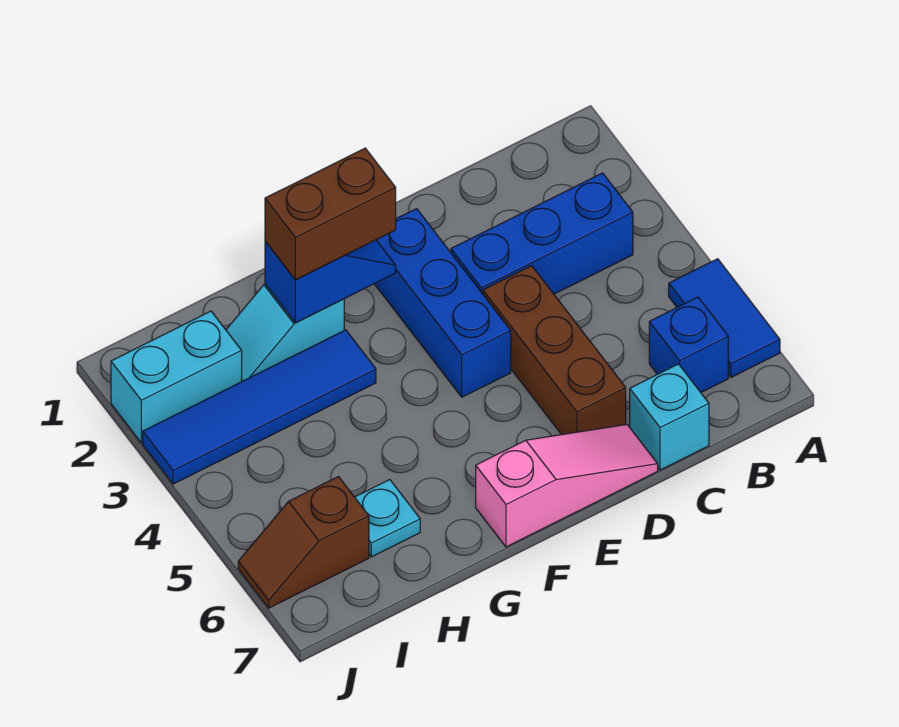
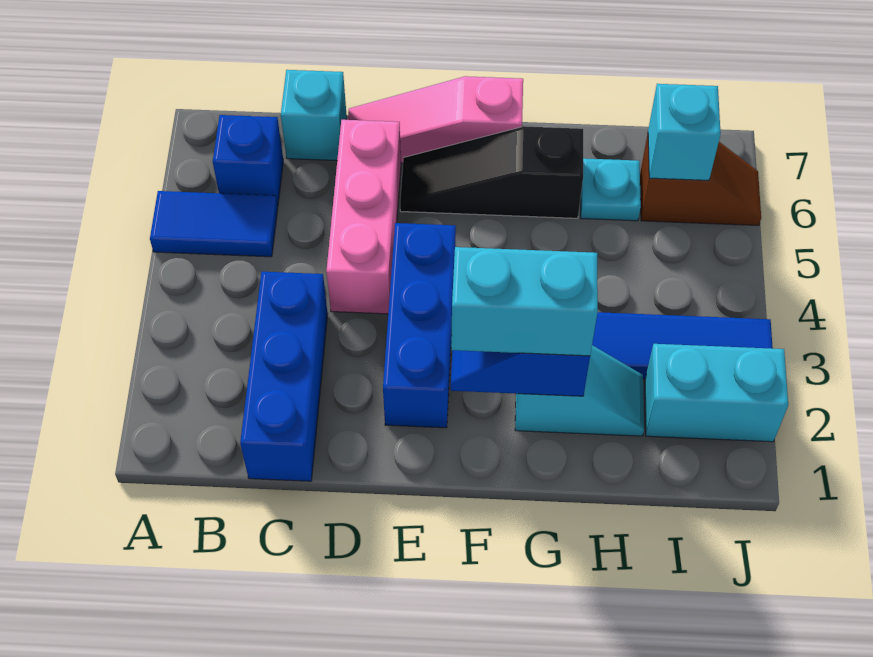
blue tile A5:A6 level 1 -> blue tile A5:B5 level 1
blue brick B3:D3 level 1 -> blue brick C1:C3 level 1
brown brick D4:D6 level 1 -> pink brick D4:D6 level 1
none -> black slope E6:G6 level 1 top G
brown brick F2:G2 level 3 -> cyan brick F2:G2 level 3
none -> cyan brick I6 level 2

